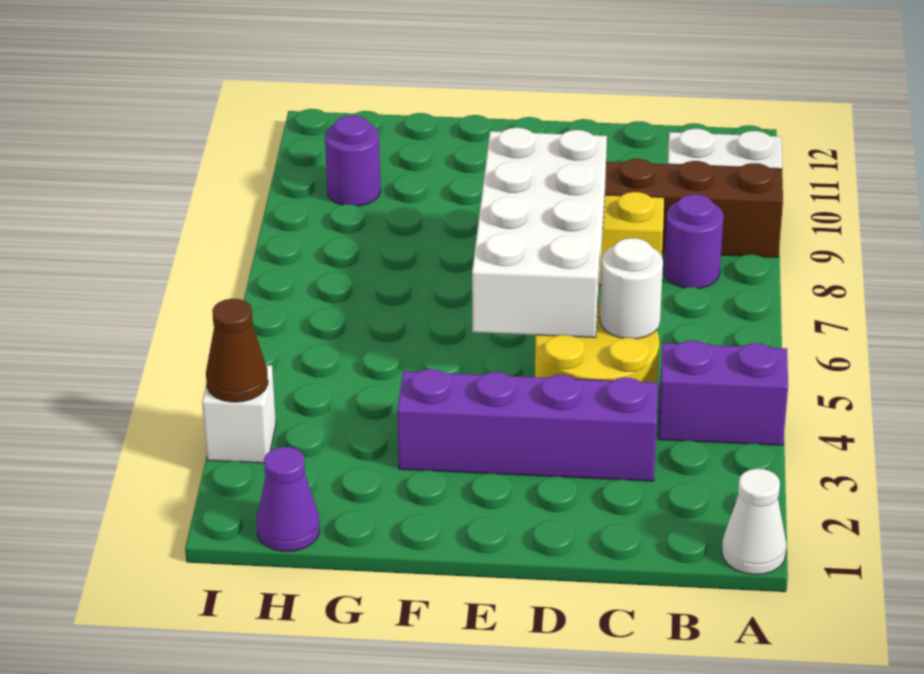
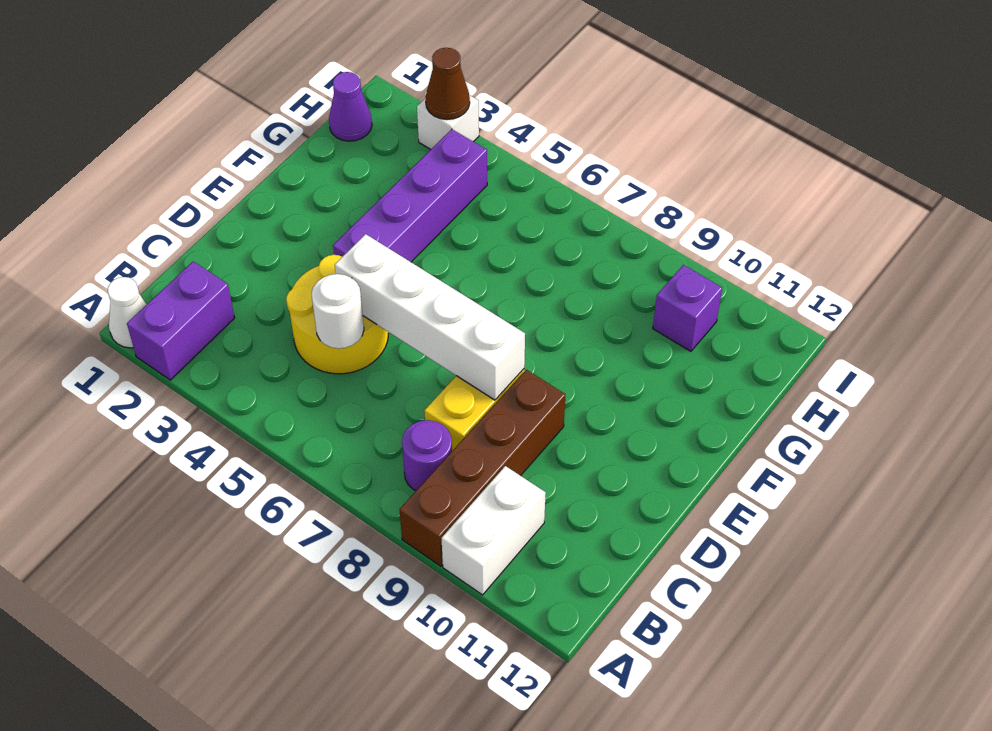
purple brick A4:B4 level 1 -> purple brick A2:B2 level 1
purple brick C3:F3 level 1 -> purple brick E4:H4 level 1
white brick D5:E8 level 2 -> white brick D5:D8 level 2
purple round brick H10 level 1 -> purple brick H10 level 1

